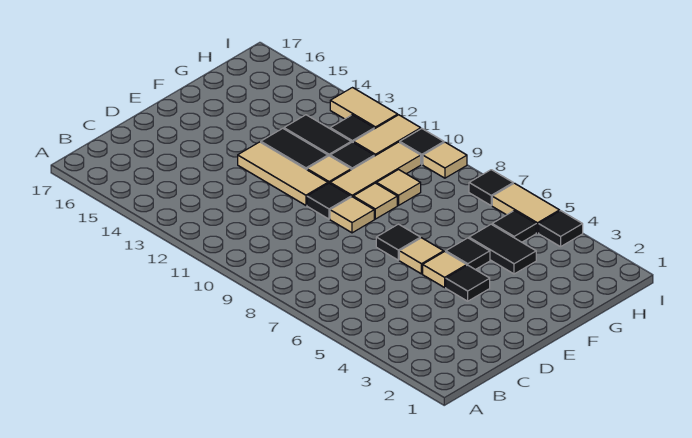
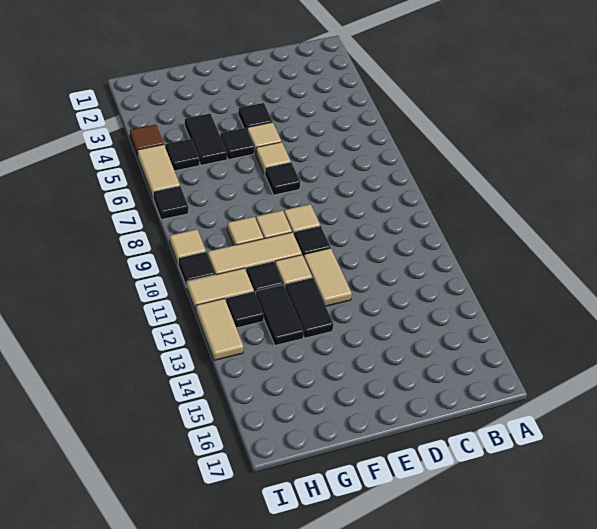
tan tile E11:E13 level 1 -> tan tile E11:E12 level 1
black tile I4 level 1 -> brown tile I4 level 1

